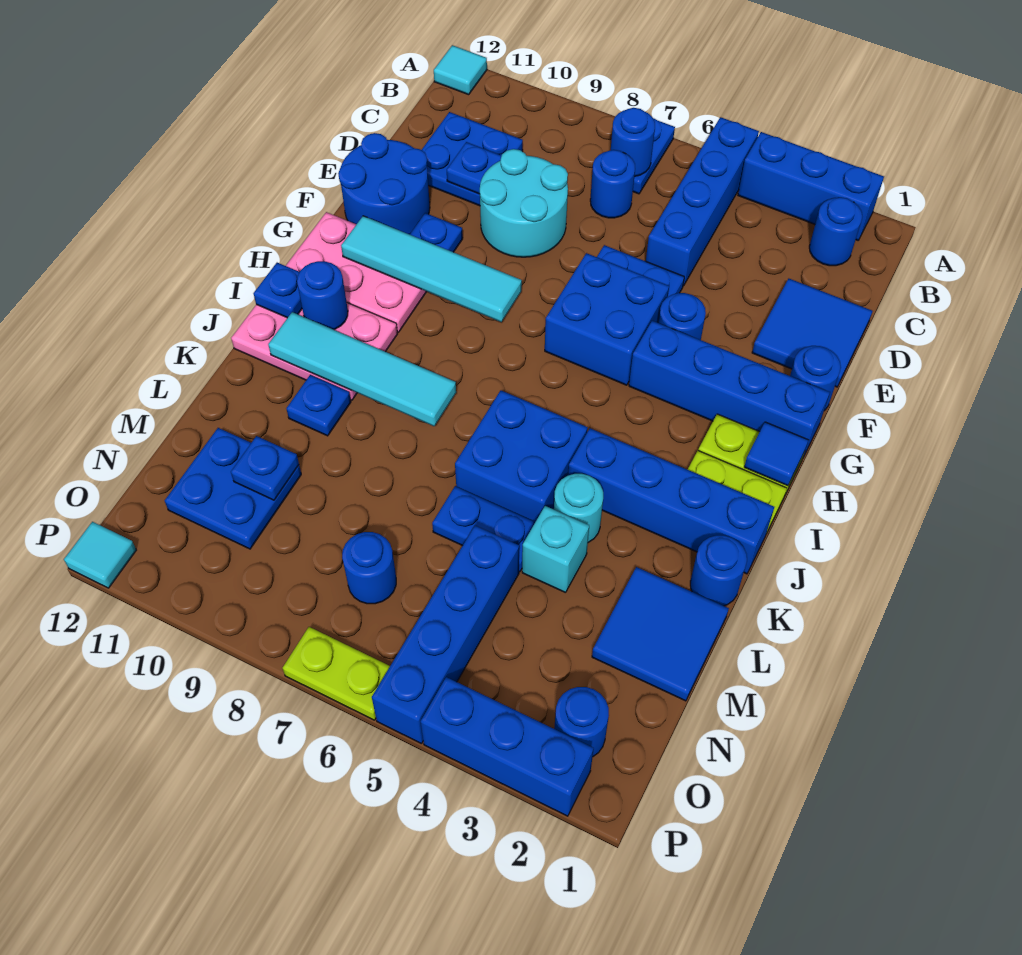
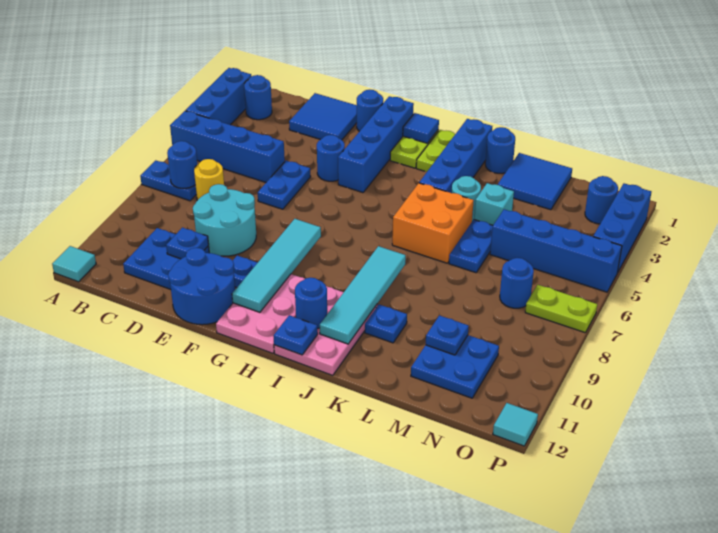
blue round brick C7 level 1 -> yellow round brick C7 level 1
blue brick F5:G6 level 1 -> none
blue brick J5:K6 level 1 -> orange brick J5:K6 level 1
lime plate P6:P7 level 1 -> lime plate O7:P7 level 1

